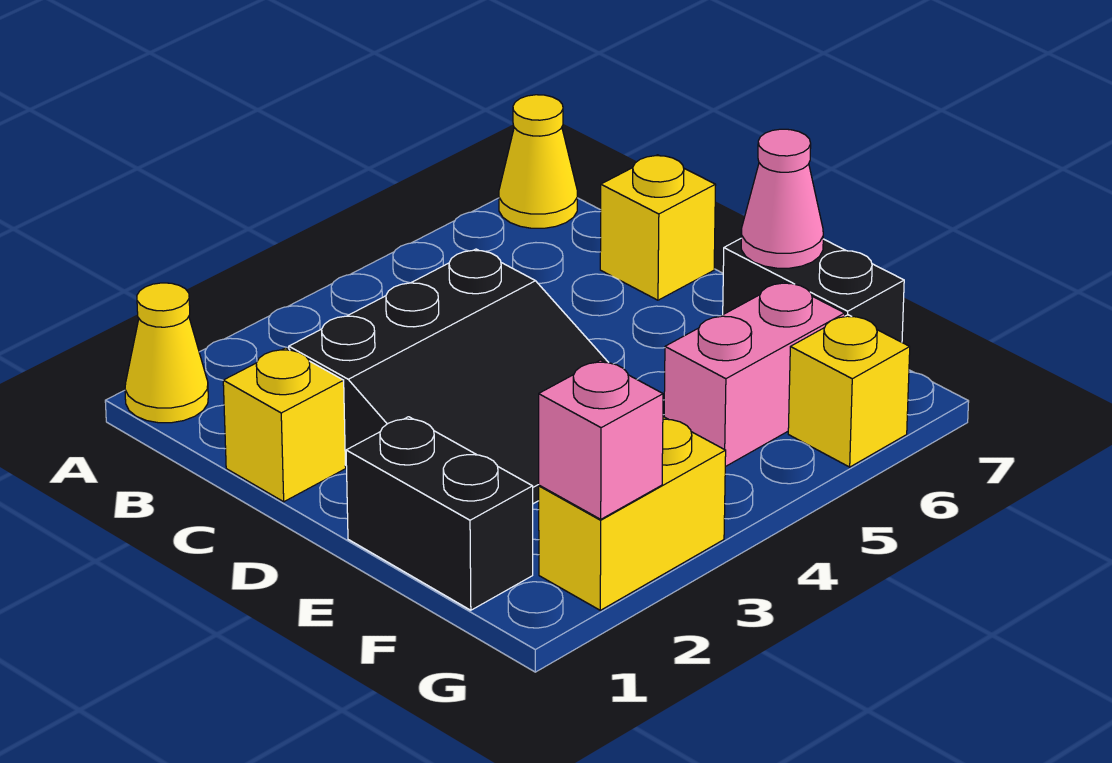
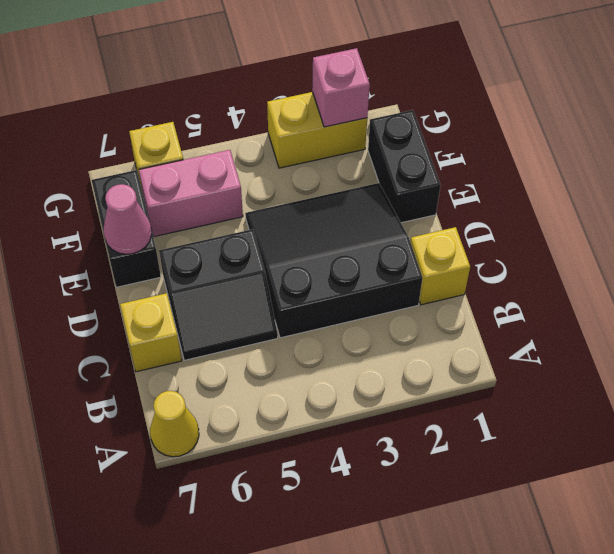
yellow cone A1 level 1 -> none
none -> black slope C5:D6 level 1 top D

